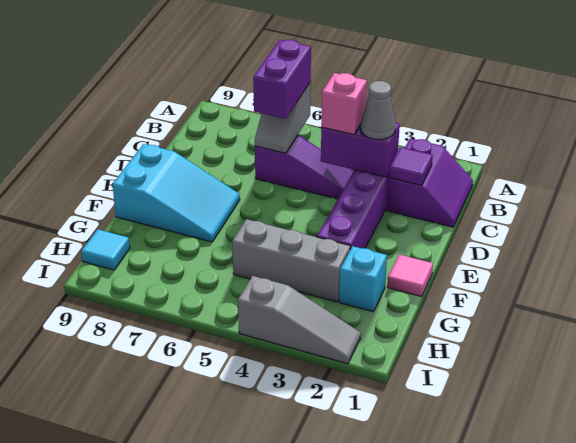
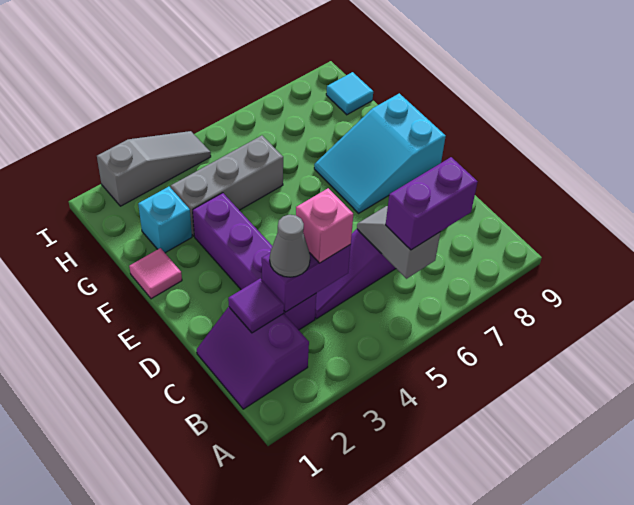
purple brick B6:C6 level 3 -> purple brick B6:B7 level 3
grey slope I2:I4 level 1 top 4 -> grey slope I2:I4 level 1 top 2

